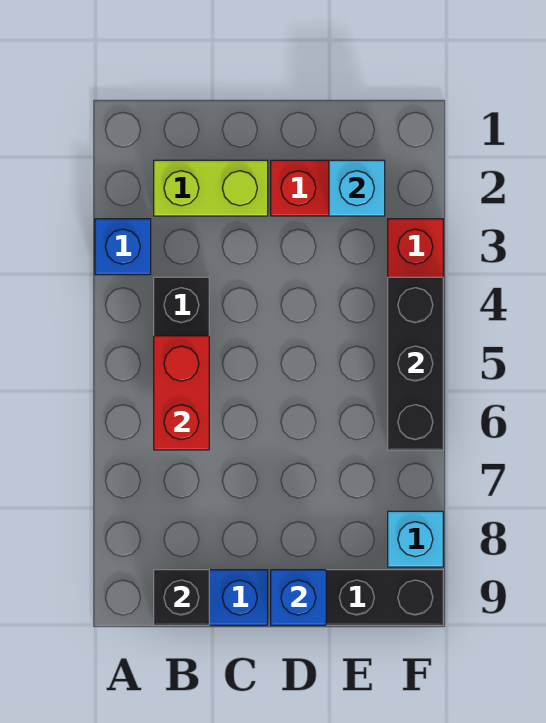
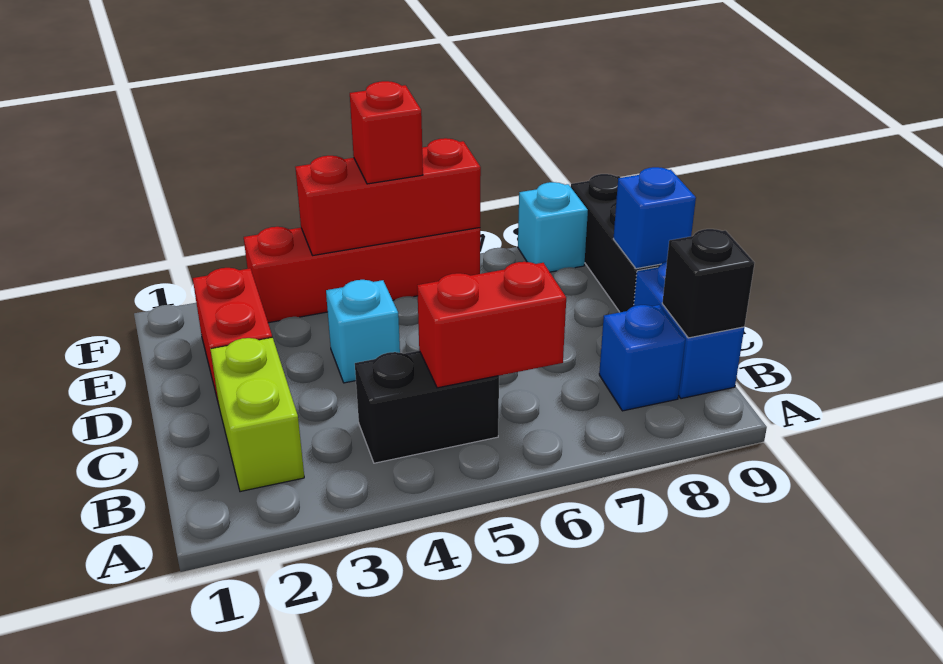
blue brick A3 level 1 -> blue brick B8 level 1
cyan brick E2 level 2 -> cyan brick D4 level 1
black brick F4:F6 level 2 -> red brick F4:F6 level 2
none -> red brick F5 level 3

